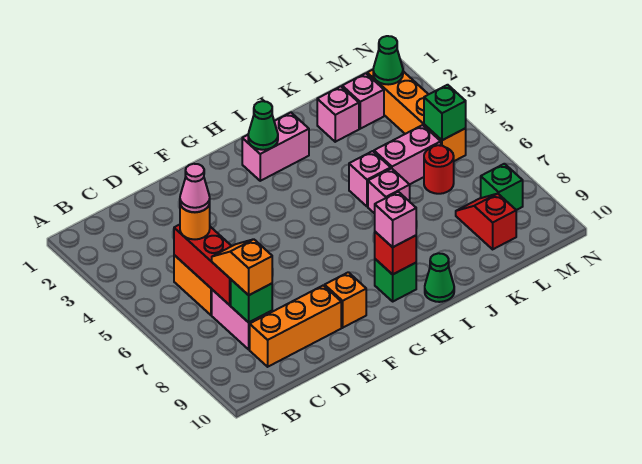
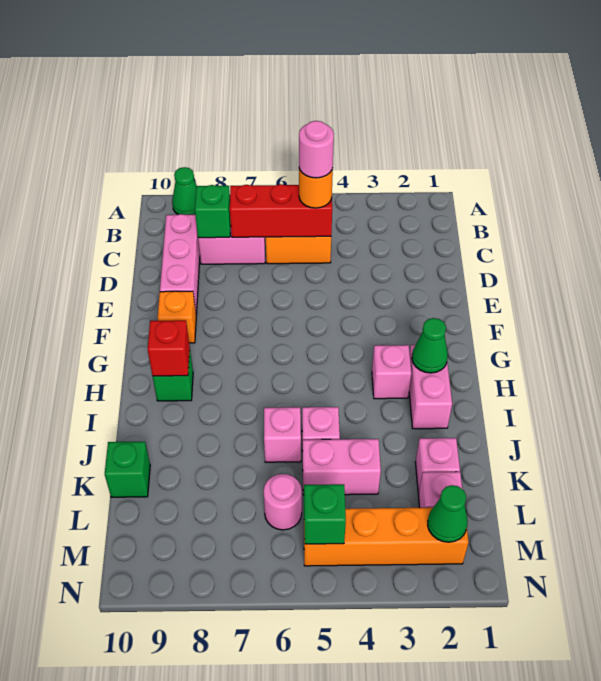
pink cone C5 level 4 -> pink round brick C5 level 4
orange slope C7:C8 level 3 top 8 -> none
orange brick C9:E9 level 1 -> pink brick C9:E9 level 1
pink brick H9 level 3 -> pink brick H3 level 1
green cone I10 level 1 -> green cone A9 level 1
pink brick K5:L5 level 1 -> pink brick K4:K5 level 1
red round brick L6 level 1 -> pink round brick L6 level 1
red slope L8:L9 level 1 top 9 -> none
green brick M8 level 1 -> green brick K10 level 1

